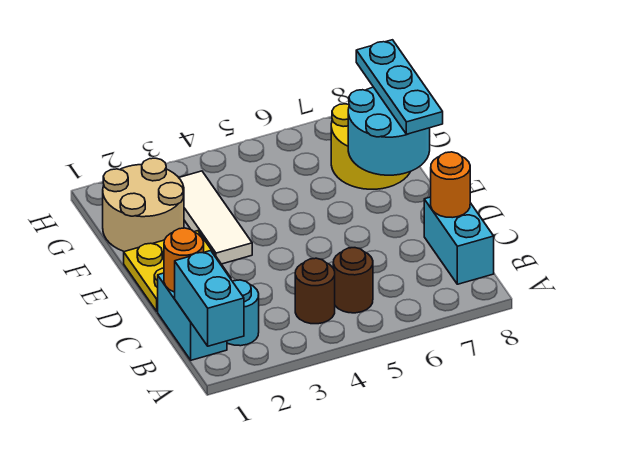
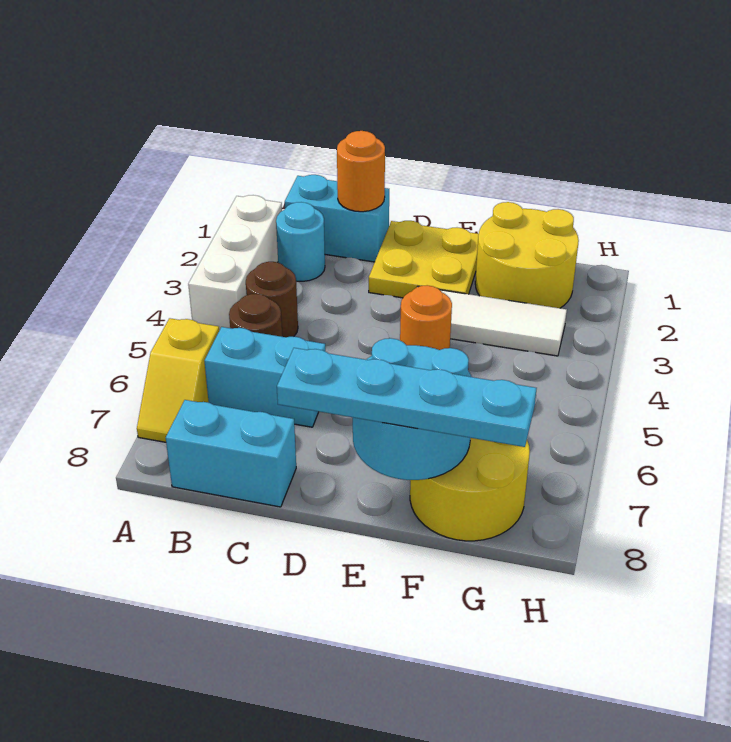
cyan brick A1:B1 level 2 -> cyan brick B6:C6 level 1
none -> white brick A2:A4 level 1
none -> yellow slope A6:A7 level 1 top 6
orange round brick C8 level 2 -> orange round brick E4 level 1
cyan plate E8:G8 level 3 -> cyan plate D8:G8 level 3
tan round brick F1:G2 level 1 -> yellow round brick F1:G2 level 1

